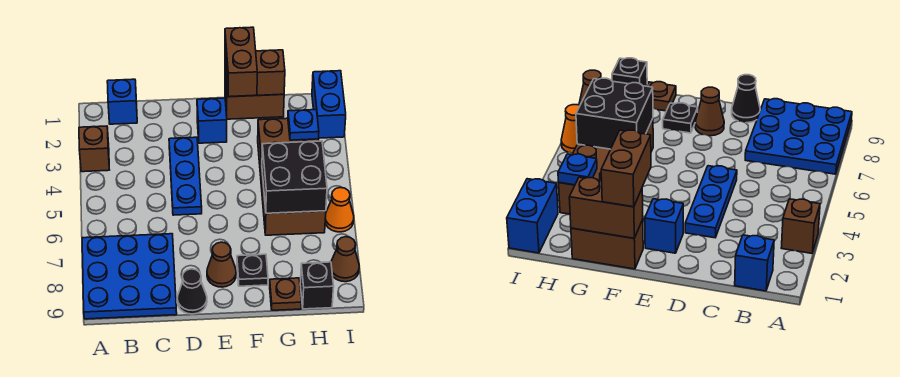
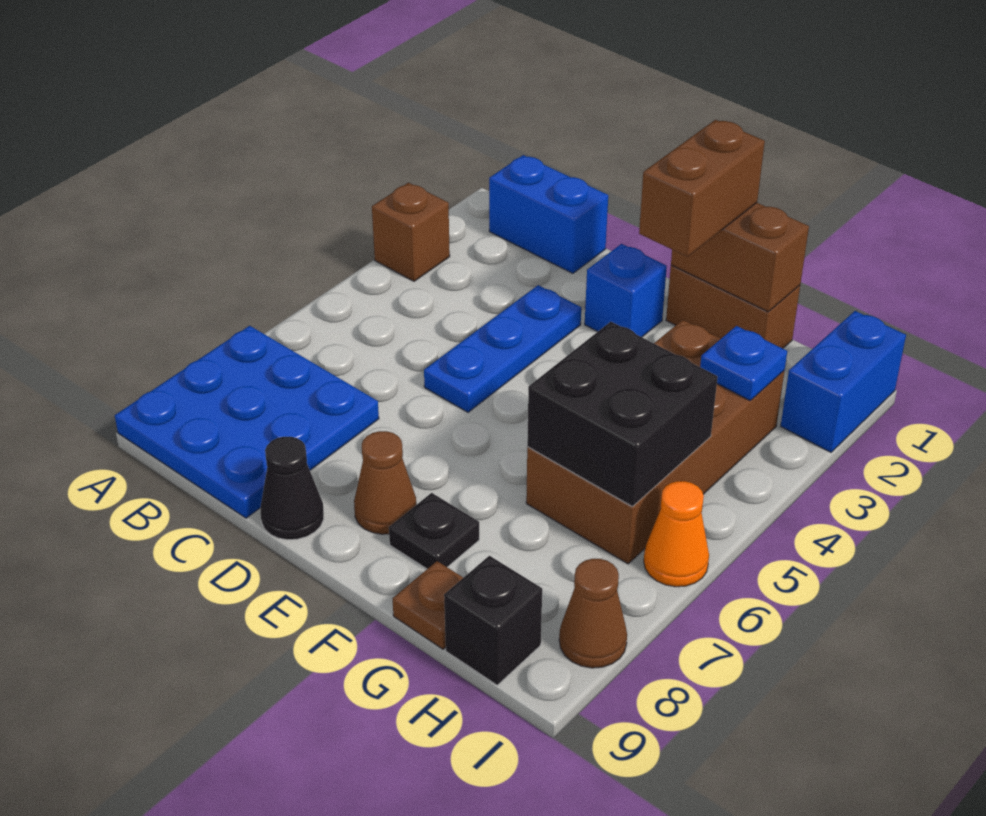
blue brick B1 level 1 -> blue brick B1:C1 level 1

